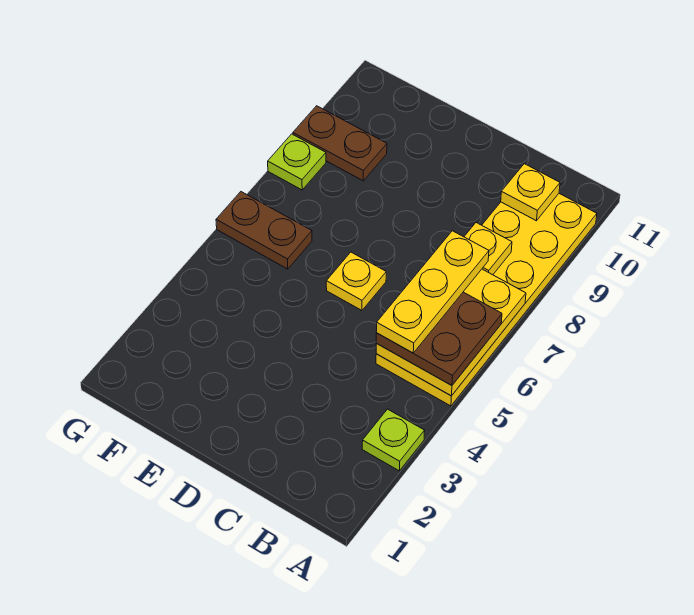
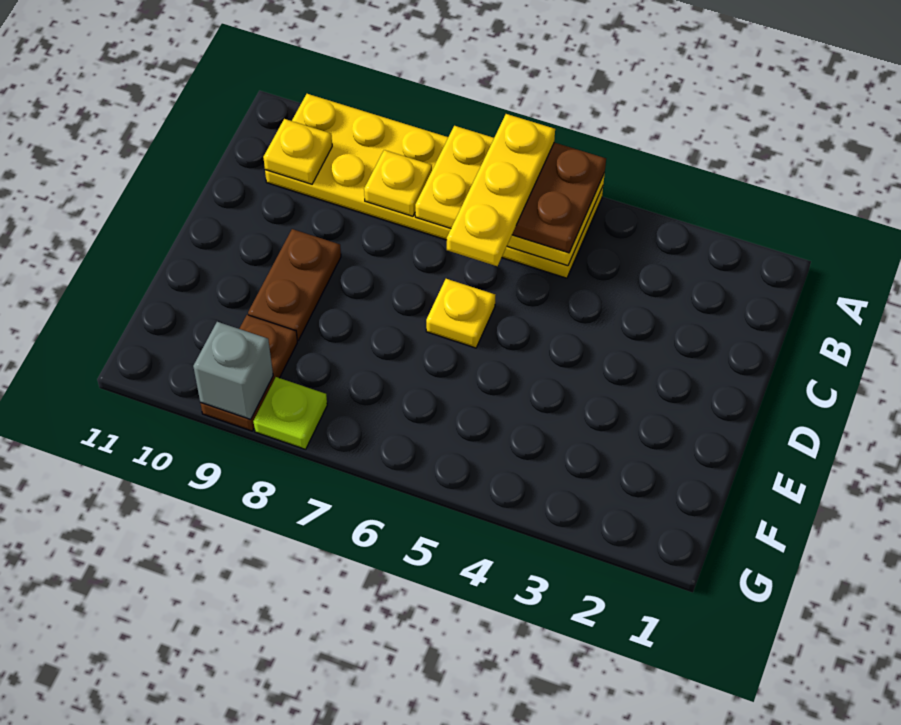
lime plate A3 level 1 -> none
yellow plate B5:B7 level 4 -> yellow plate A6:C6 level 4
brown plate F6:G6 level 1 -> brown plate D9:E9 level 1
none -> grey brick G9 level 2

